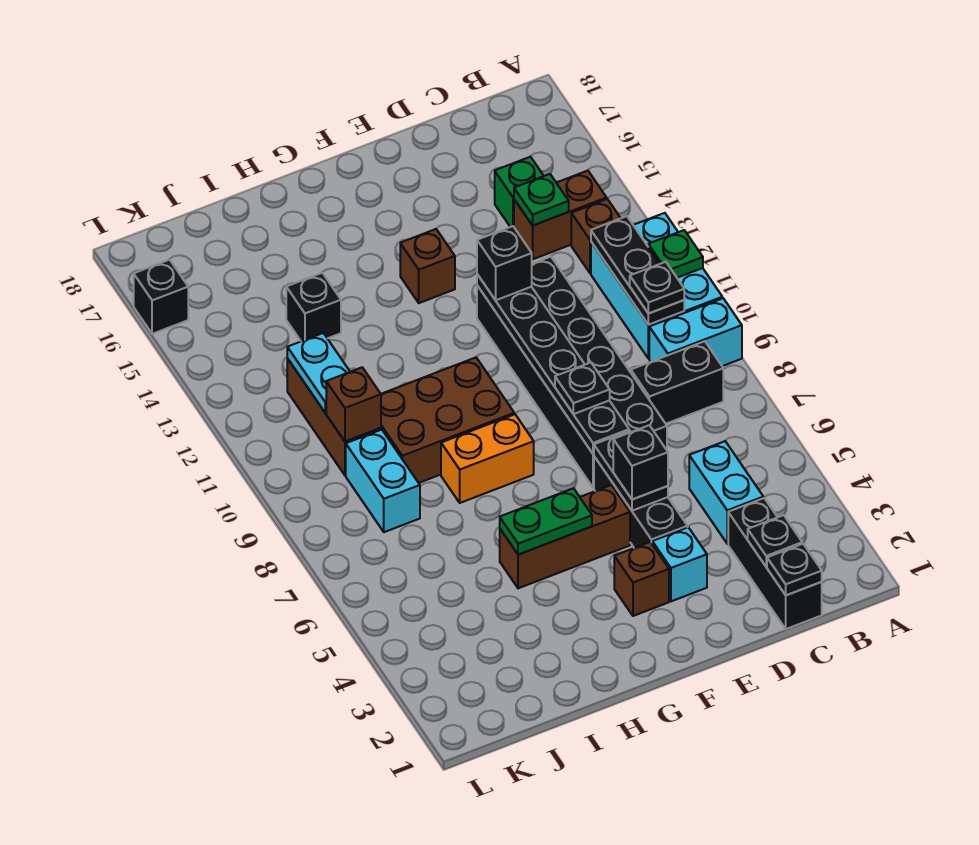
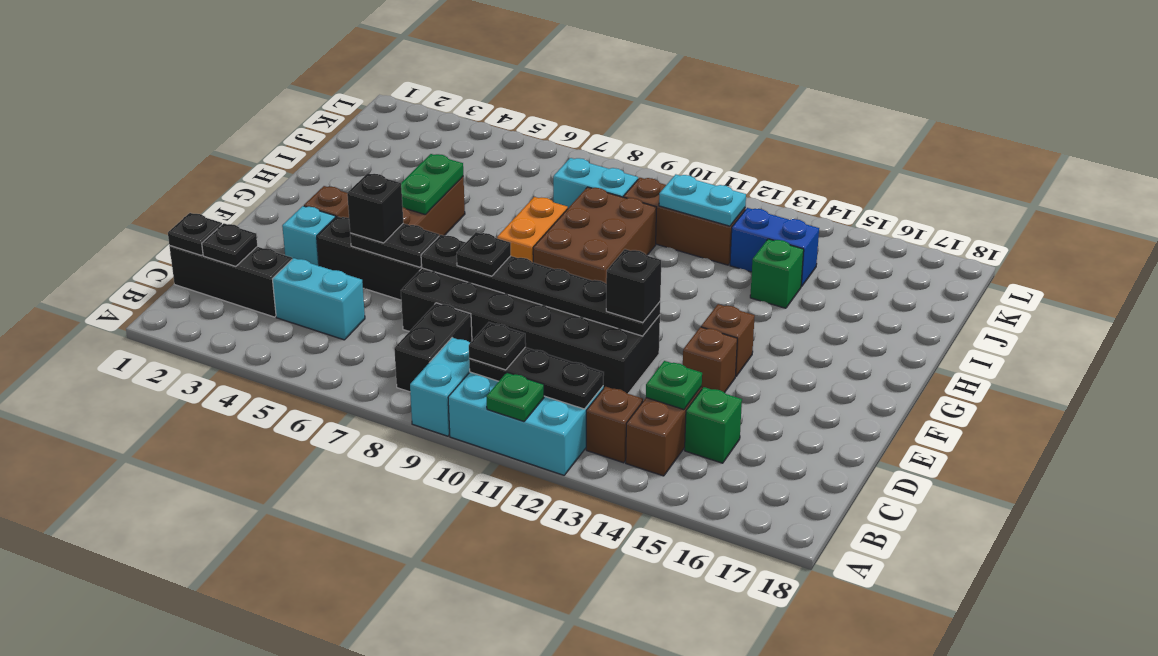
black brick I14 level 1 -> green brick I14 level 1
brown brick J10 level 2 -> brown brick E14 level 1
none -> blue brick J13:J14 level 1
black brick L16 level 1 -> none

